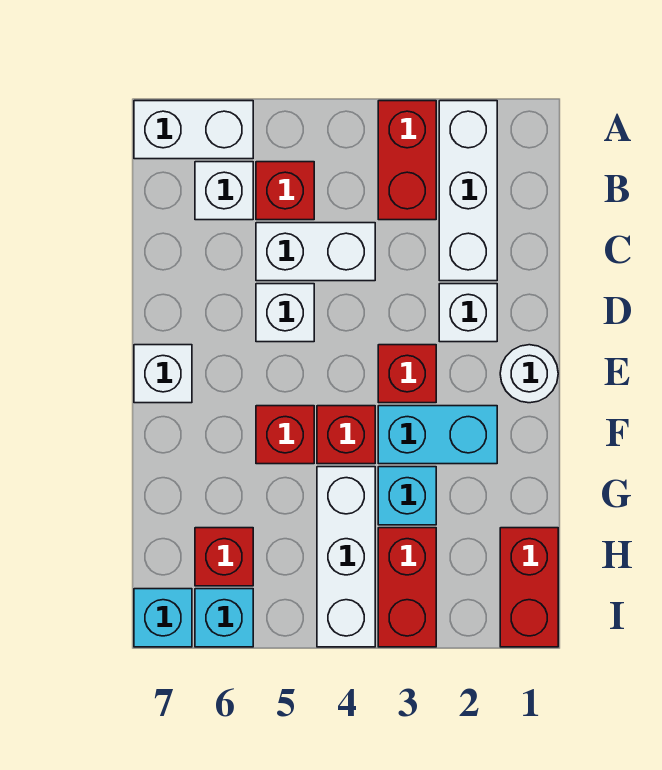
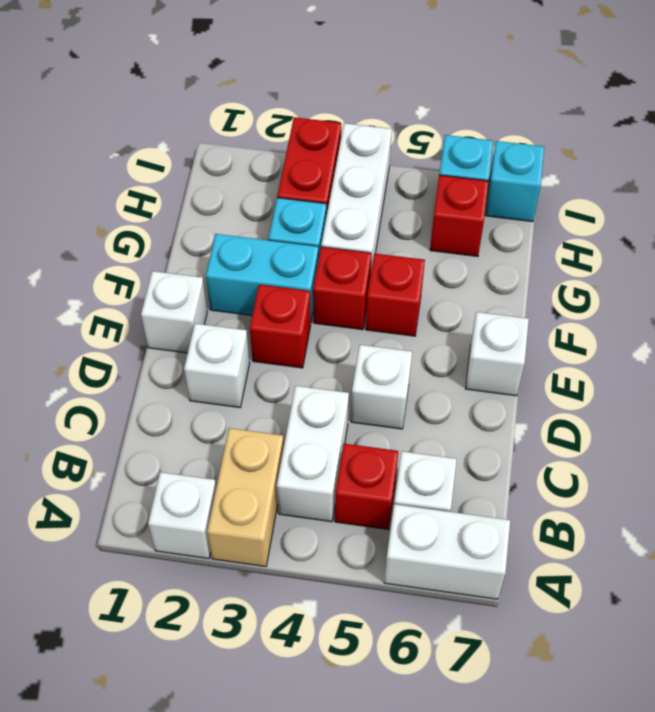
white brick A2:C2 level 1 -> white brick A2 level 1
red brick A3:B3 level 1 -> tan brick A3:B3 level 1
white brick C4:C5 level 1 -> white brick B4:C4 level 1
white round brick E1 level 1 -> white brick E1 level 1
red brick H1:I1 level 1 -> none

